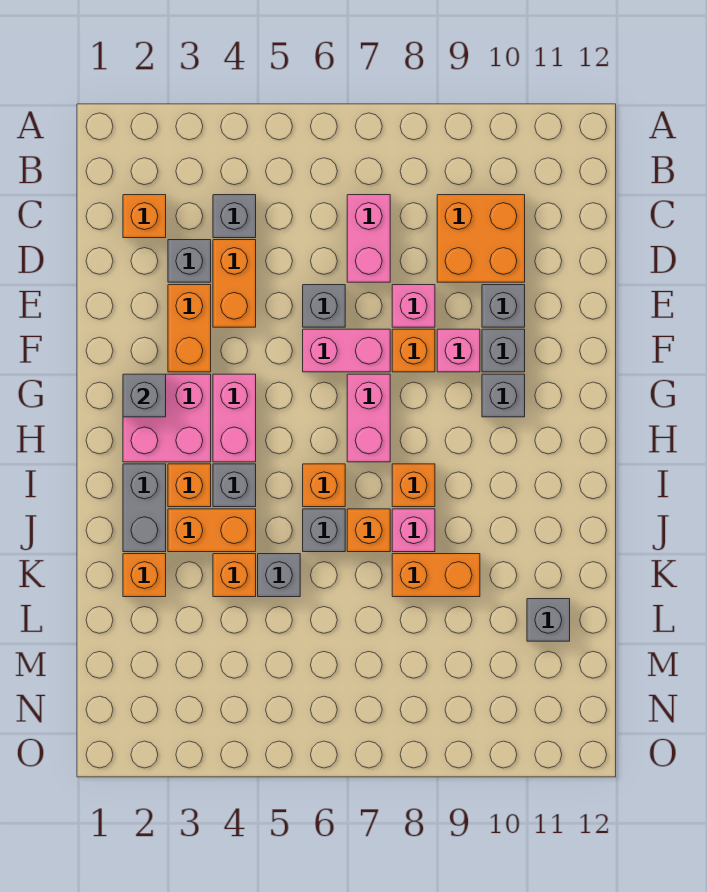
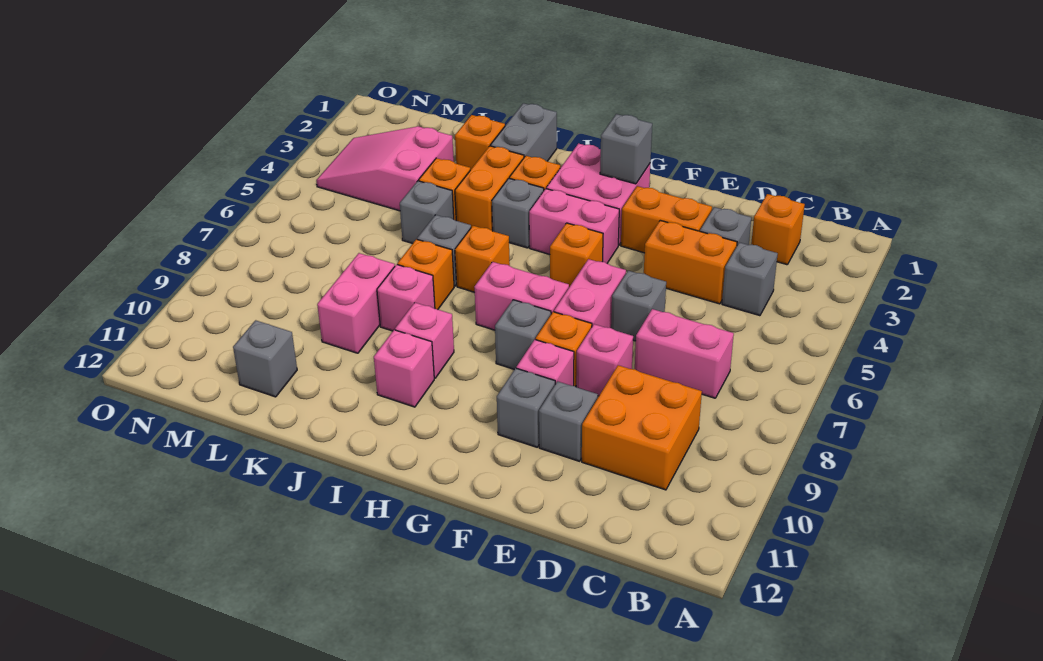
grey brick G10 level 1 -> grey brick G8 level 1
grey brick I2:J2 level 1 -> grey brick J1:J2 level 1
orange brick I8 level 1 -> orange brick G5 level 1
none -> pink brick I9 level 1
none -> pink brick I10 level 1
orange brick K8:K9 level 1 -> pink brick K8:K9 level 1
none -> pink slope L3:N4 level 1 top L

